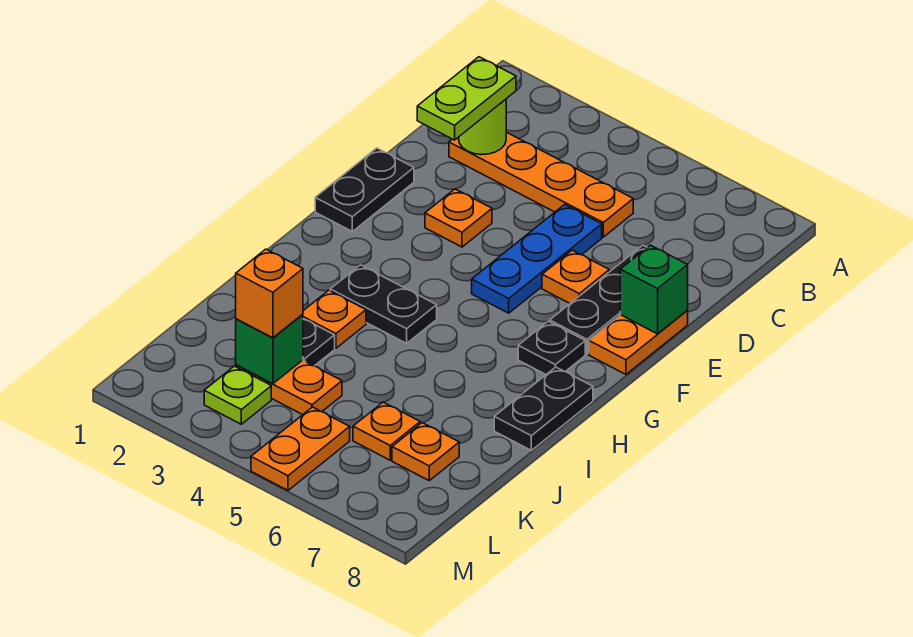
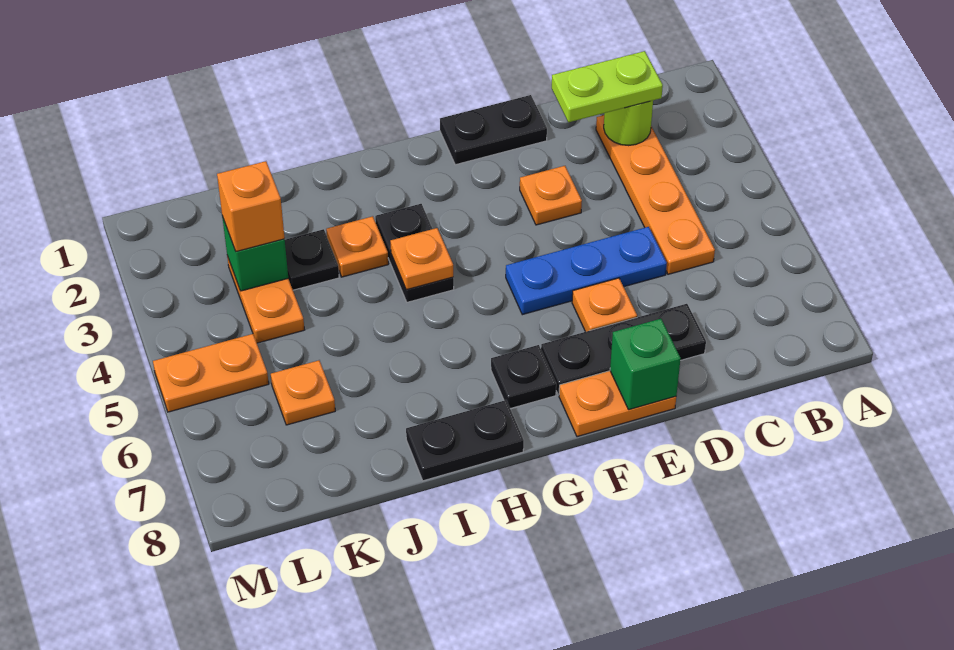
orange plate K7 level 1 -> orange plate H4 level 2
lime plate L3 level 1 -> none

